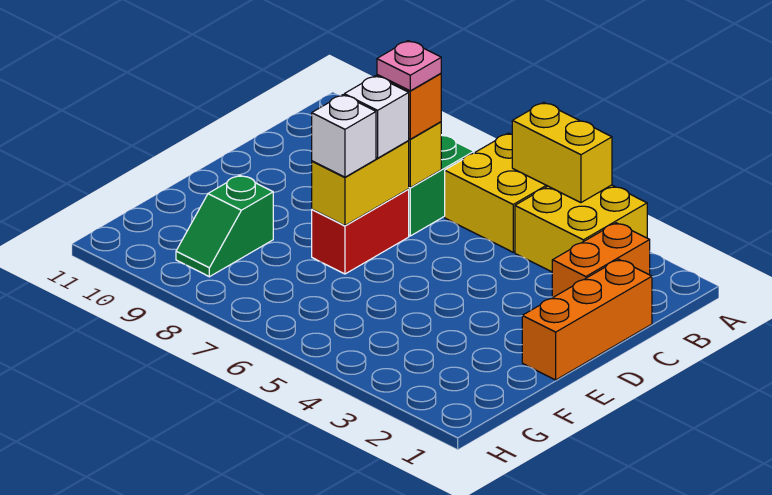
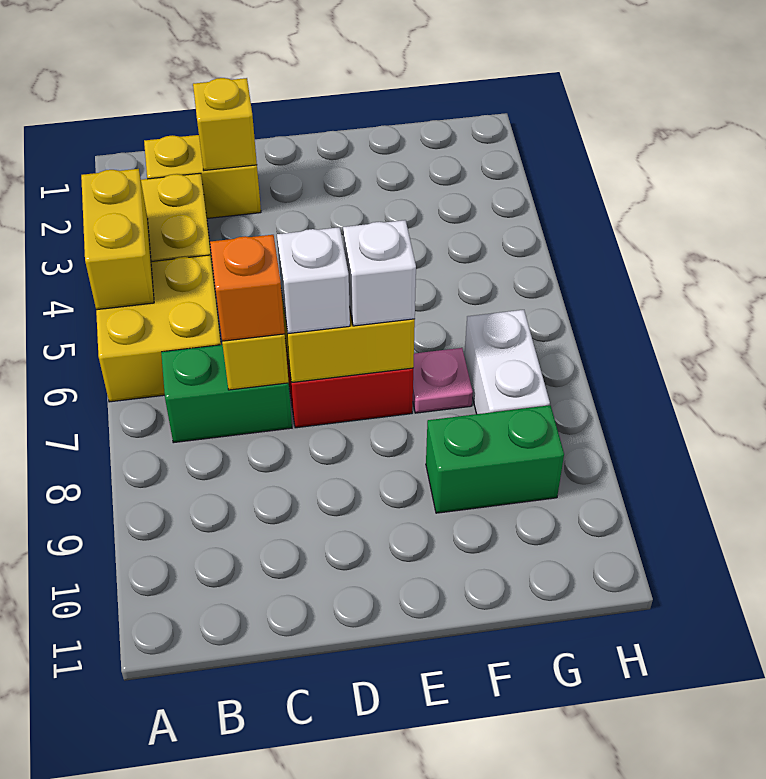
orange brick B2:C2 level 1 -> yellow brick B2:C2 level 1
orange brick C1:E1 level 1 -> none
none -> yellow brick C2 level 2
pink plate C7 level 4 -> pink plate F7 level 1
green slope F9:G9 level 1 top F -> green brick F9:G9 level 1
none -> white brick G7:G8 level 1

